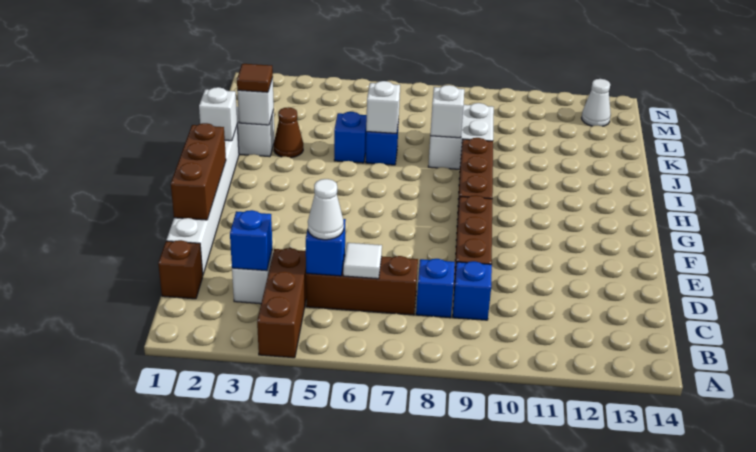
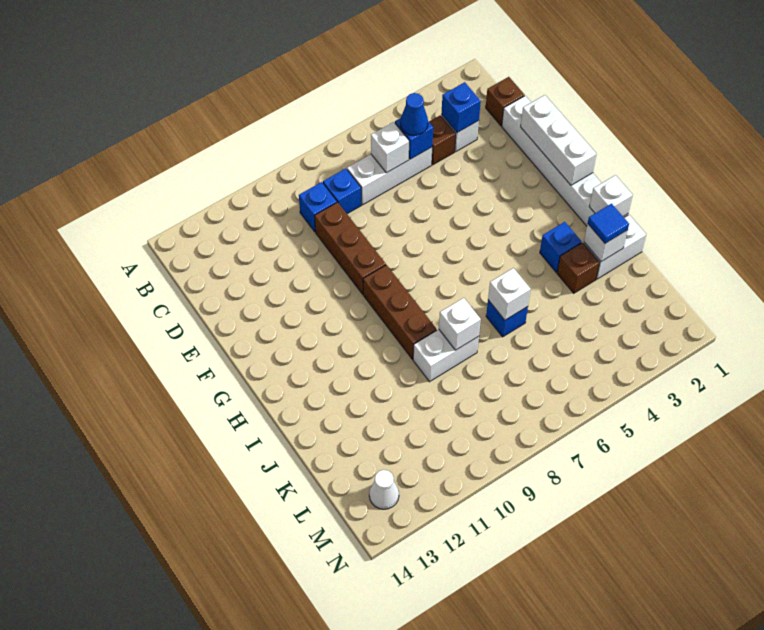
brown brick A4:C4 level 1 -> brown brick C4 level 1
brown brick C5:C7 level 1 -> white brick C5:C7 level 1
white cone C5 level 3 -> blue cone C5 level 3
white tile C6 level 2 -> white brick C6 level 2
brown brick E1:G1 level 2 -> white brick E1:G1 level 2
brown tile J2 level 3 -> blue tile J2 level 3
brown cone J3 level 1 -> brown brick J3 level 1
blue brick J5 level 1 -> blue brick I3 level 1
white brick J8:K9 level 1 -> white brick J8:J9 level 1

